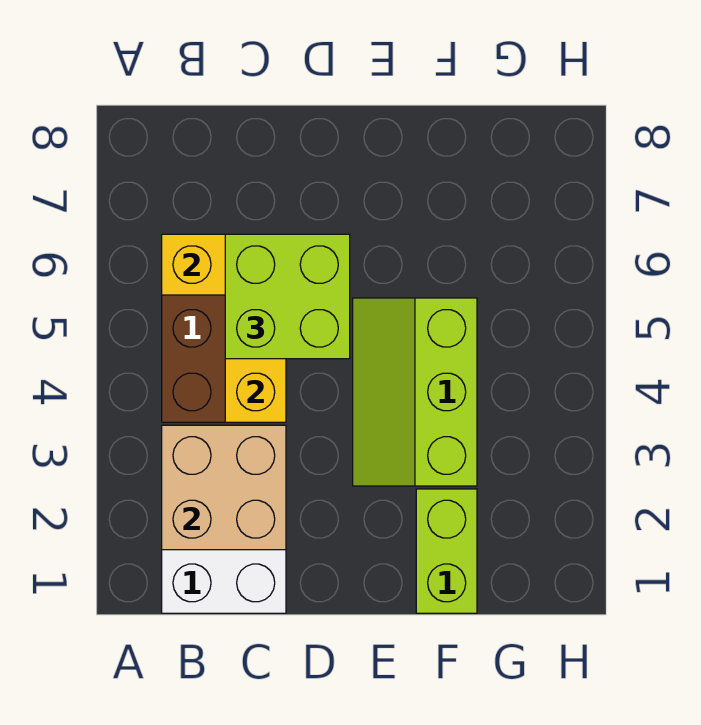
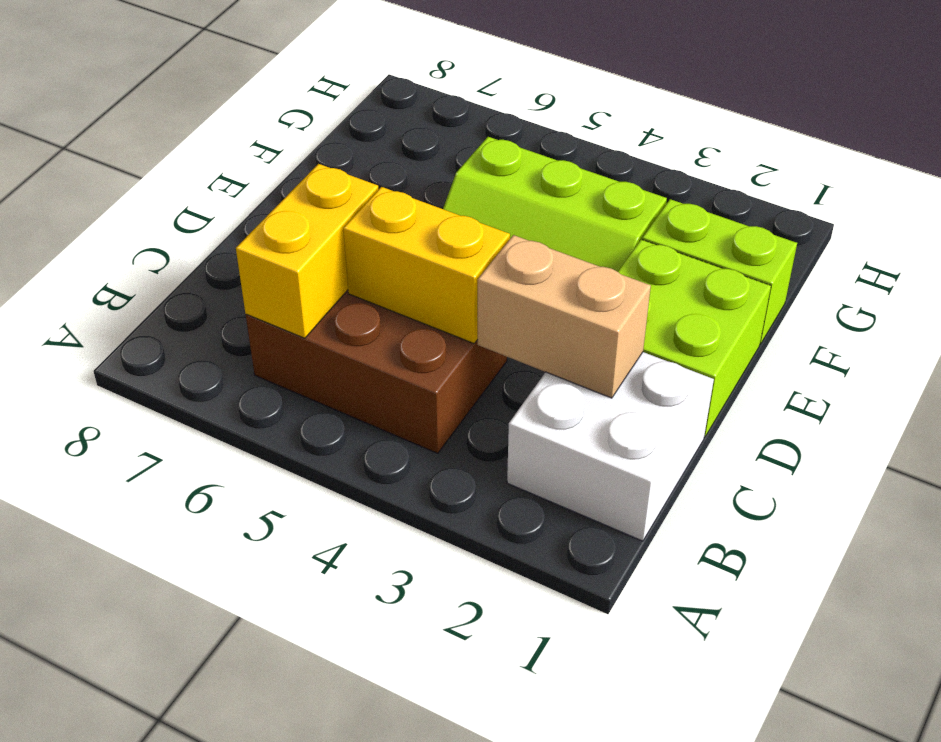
tan brick B2:C3 level 2 -> tan brick C2:C3 level 2
lime brick C5:D6 level 3 -> lime brick D1:E2 level 1

